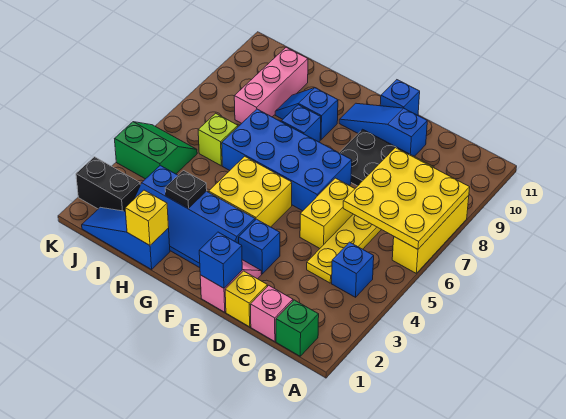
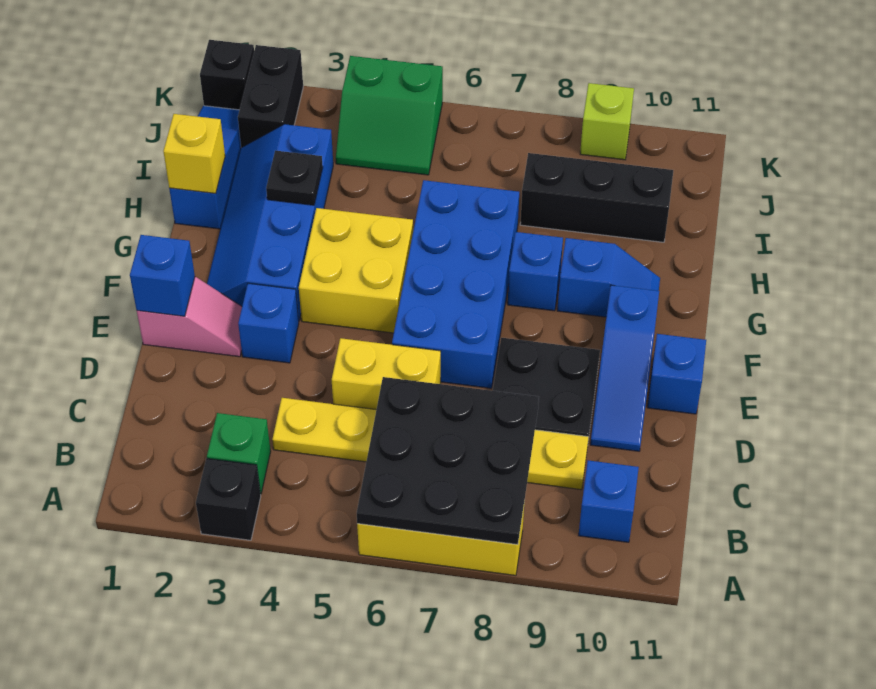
none -> black brick A3 level 1
yellow plate A6:C8 level 2 -> black plate A6:C8 level 2
green brick B1 level 1 -> green brick B3 level 1
blue brick B4 level 1 -> blue brick B10 level 1
pink brick C1 level 1 -> none
yellow brick D1 level 1 -> none
blue slope D10:F10 level 1 top D -> blue slope D10:F10 level 1 top F
blue slope G9:H9 level 1 top G -> blue slope G9:G10 level 1 top 9
lime brick I6 level 1 -> lime brick K9 level 1
pink brick I8:I10 level 1 -> black brick I8:I10 level 1
green slope J4:K5 level 1 top 4 -> green slope J4:K5 level 1 top K
none -> black brick K1 level 1

